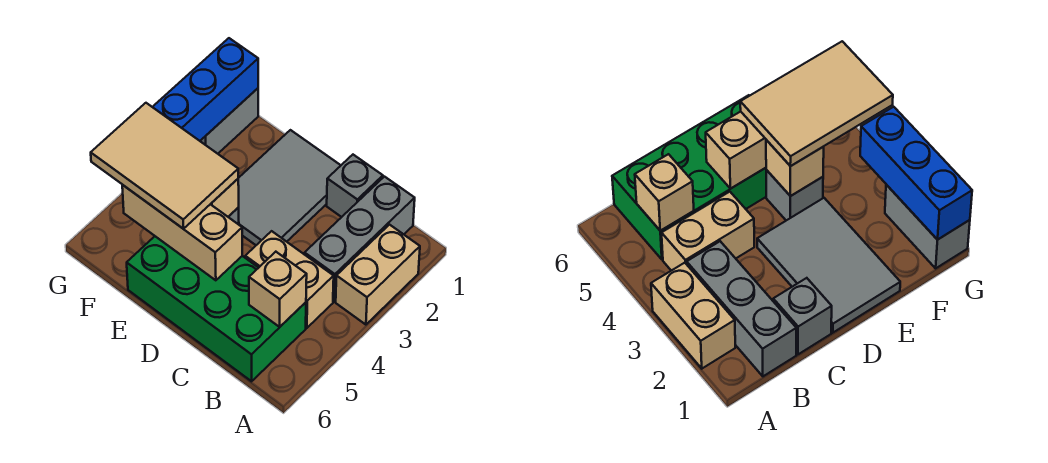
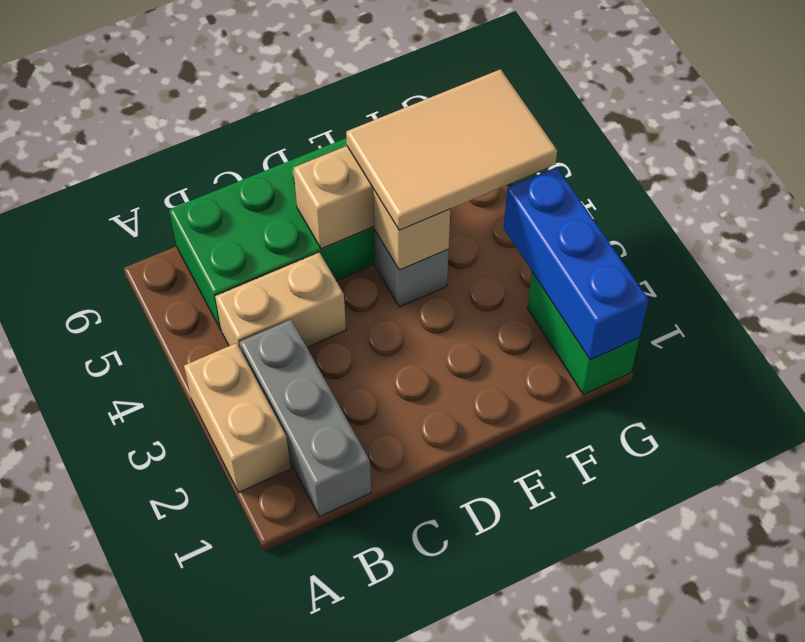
tan brick B5 level 2 -> none
grey brick C1 level 1 -> none
grey tile D1:E3 level 1 -> none
grey brick G1:G2 level 1 -> green brick G1:G2 level 1

